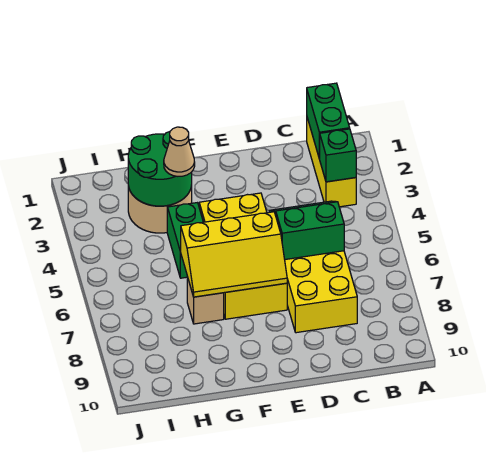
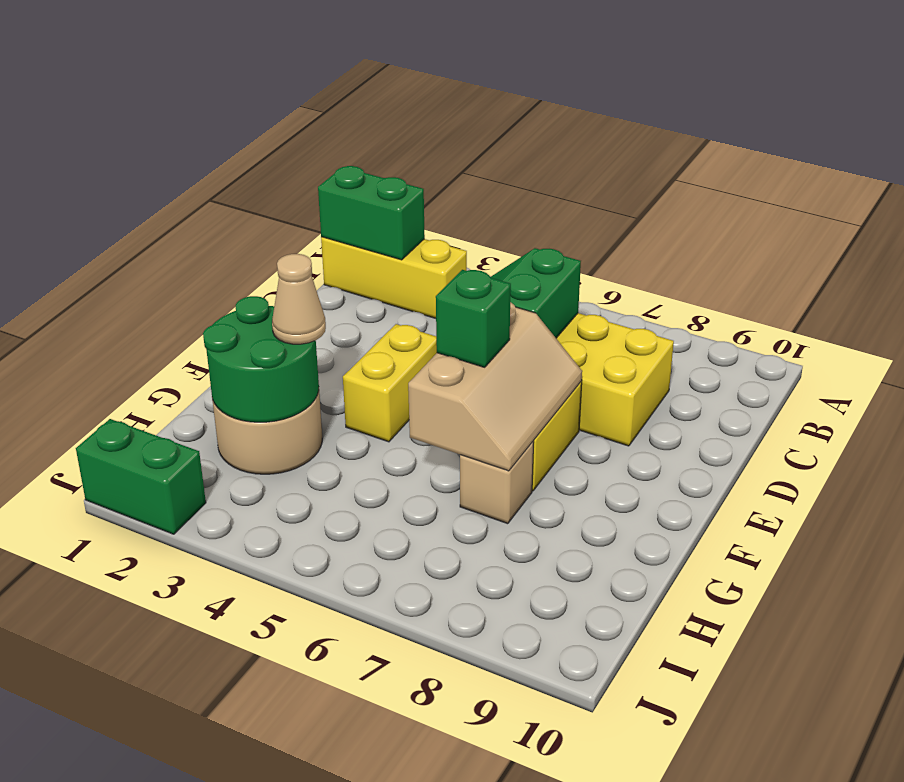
green brick B3 level 2 -> green brick F6 level 3
yellow slope E6:G7 level 2 top 6 -> tan slope E6:G7 level 2 top 6
green brick G4:G5 level 1 -> green brick J1:J2 level 1

